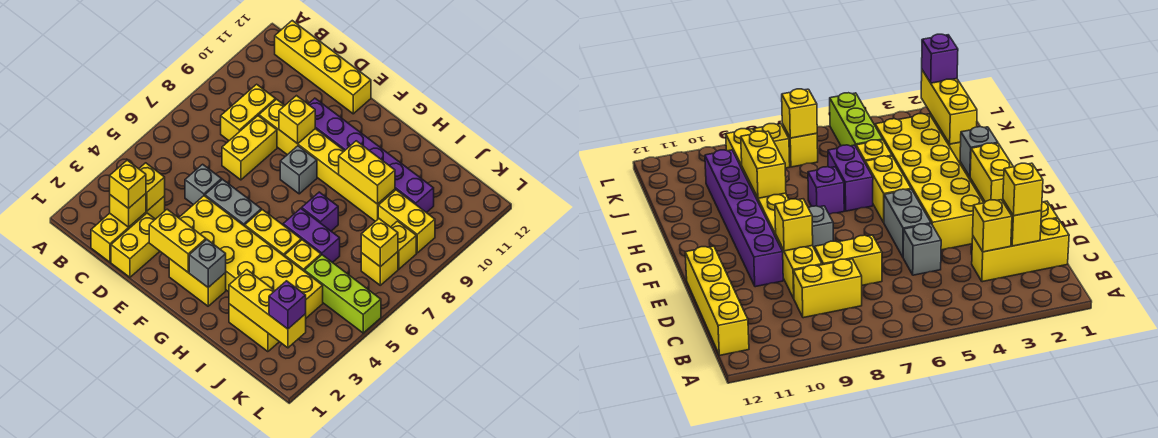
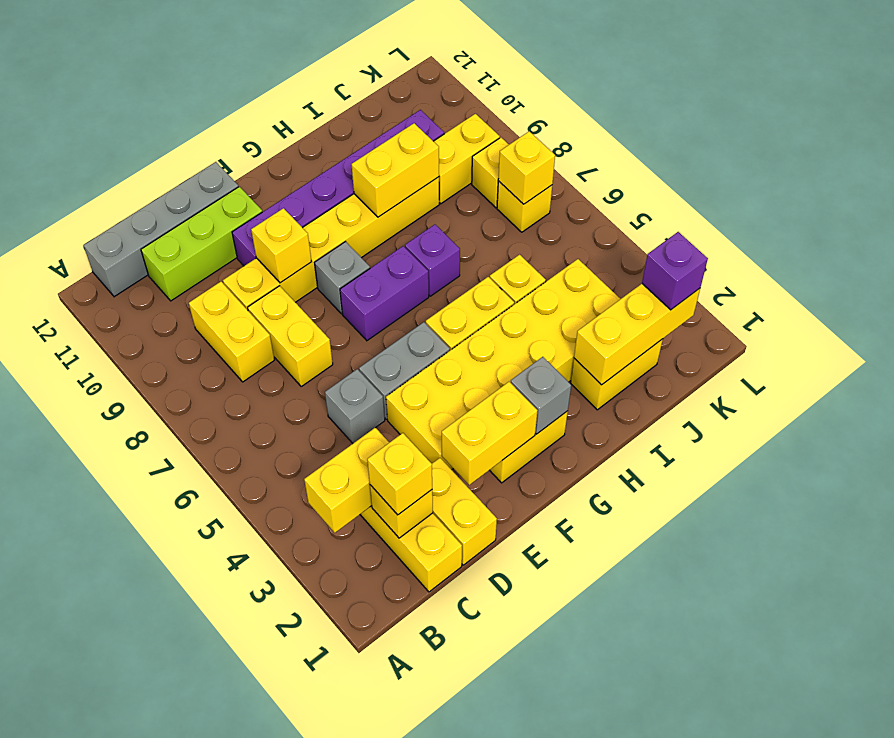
yellow brick B12:E12 level 1 -> grey brick B12:E12 level 1
yellow brick C3 level 2 -> yellow brick B3:C3 level 2
purple brick H6:I6 level 1 -> purple brick F7:G7 level 1
lime brick J5:L5 level 1 -> lime brick C11:E11 level 1

